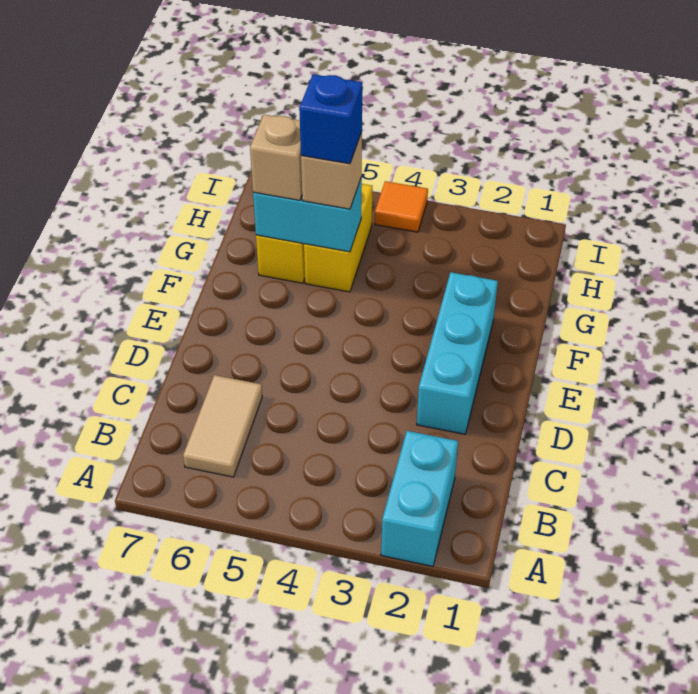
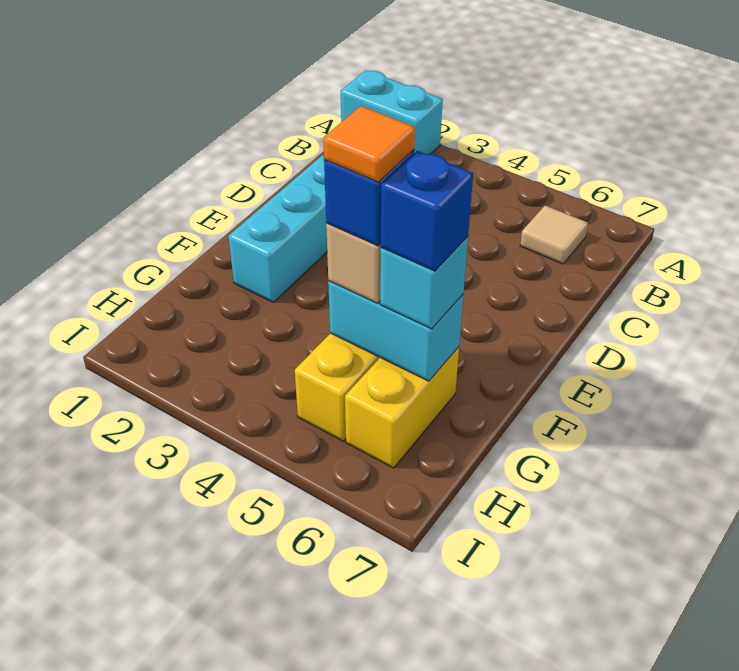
cyan brick A2:B2 level 1 -> cyan brick A1:A2 level 1
tan tile B6:C6 level 1 -> tan tile B6 level 1
tan brick G6 level 3 -> cyan brick G6 level 3
none -> blue brick G6 level 4
orange tile I4 level 1 -> orange tile G5 level 5

